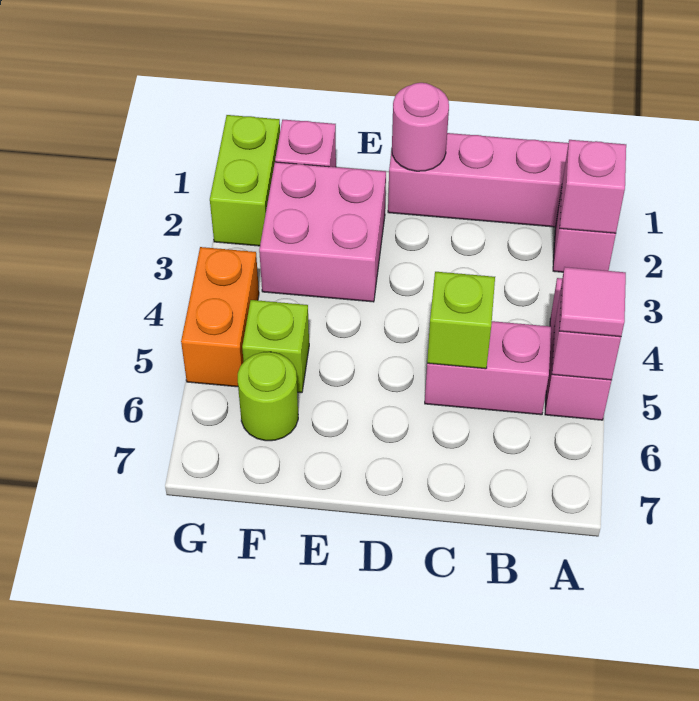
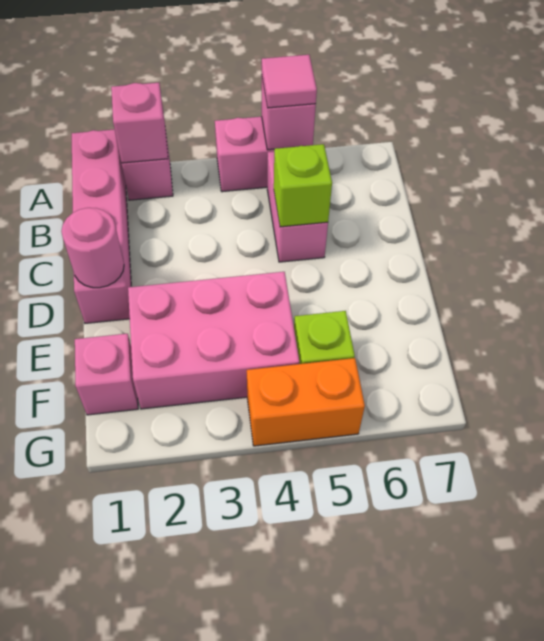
pink brick E2:F3 level 1 -> pink brick E2:F4 level 1
lime round brick F6 level 1 -> none
lime brick G1:G2 level 1 -> none

